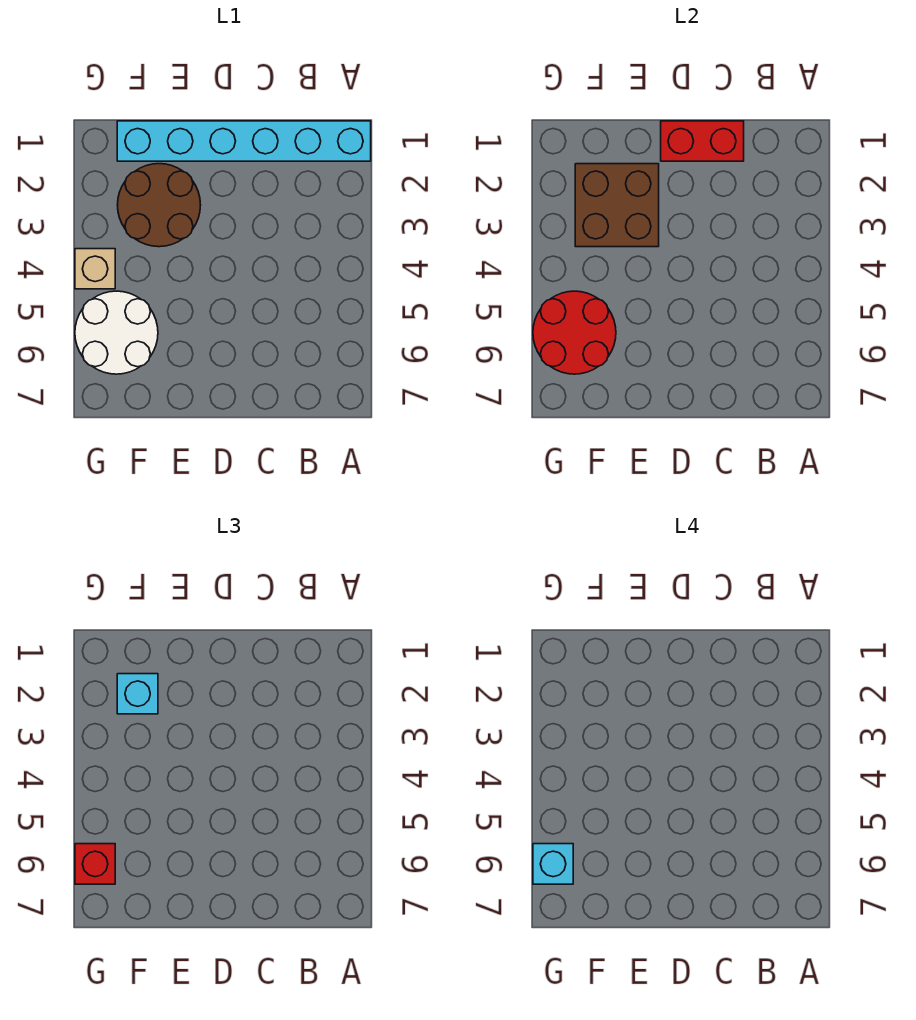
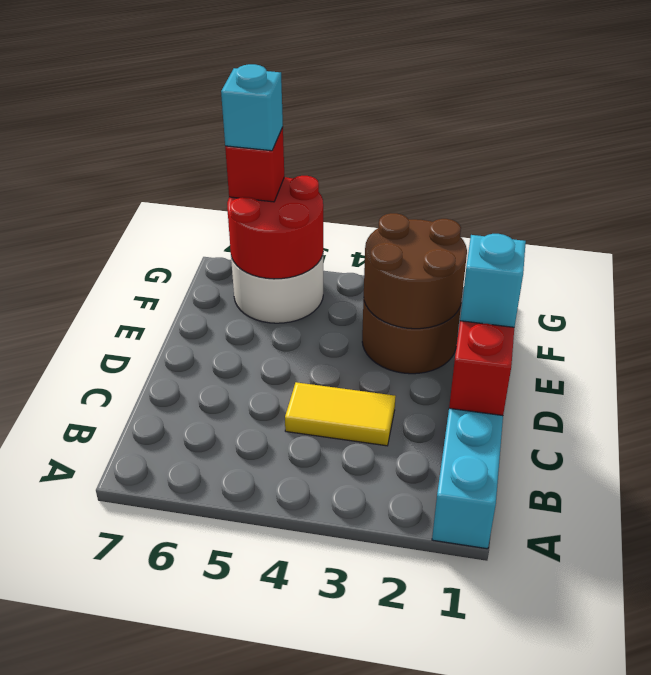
none -> yellow tile C3:C4 level 1
brown brick E2:F3 level 2 -> brown round brick E2:F3 level 2
cyan brick F2 level 3 -> cyan brick D1 level 3
tan brick G4 level 1 -> none

